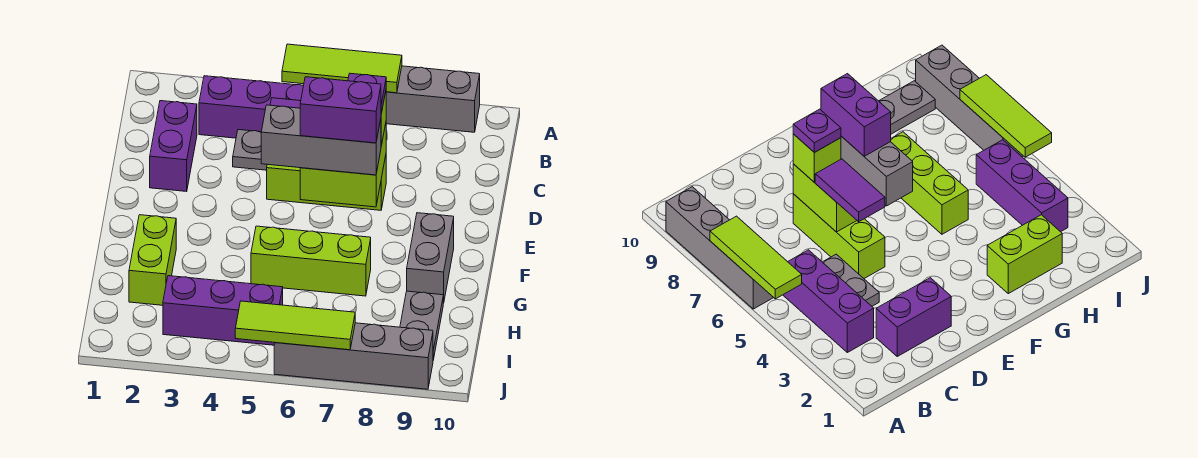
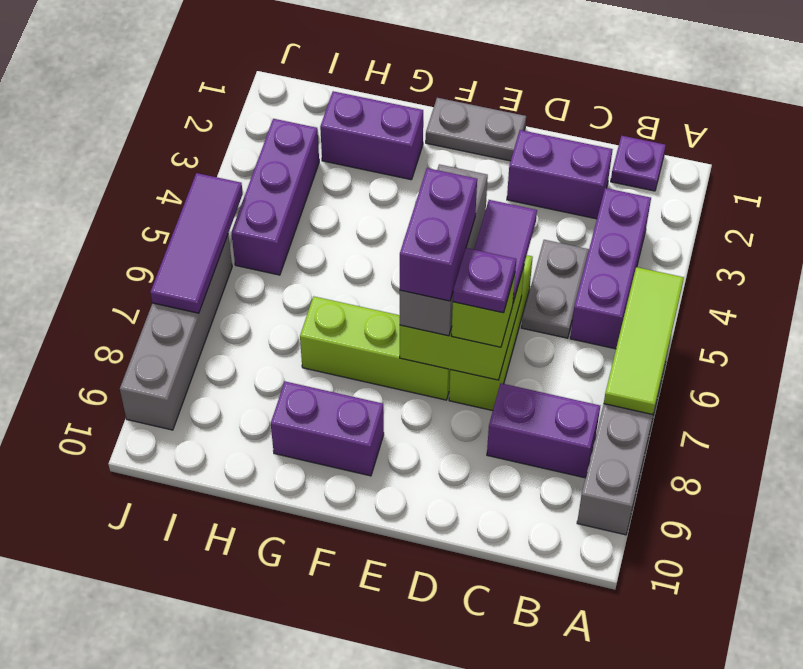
none -> purple plate B1 level 1
none -> purple brick B8:C8 level 1
grey brick F9:G9 level 1 -> purple brick F9:G9 level 1
lime brick G2:H2 level 1 -> purple brick G2:H2 level 1
lime brick G5:G7 level 1 -> lime brick E7:G7 level 1
grey plate H9:I9 level 1 -> grey plate E1:F1 level 1
lime tile J5:J7 level 2 -> purple tile J5:J7 level 2

